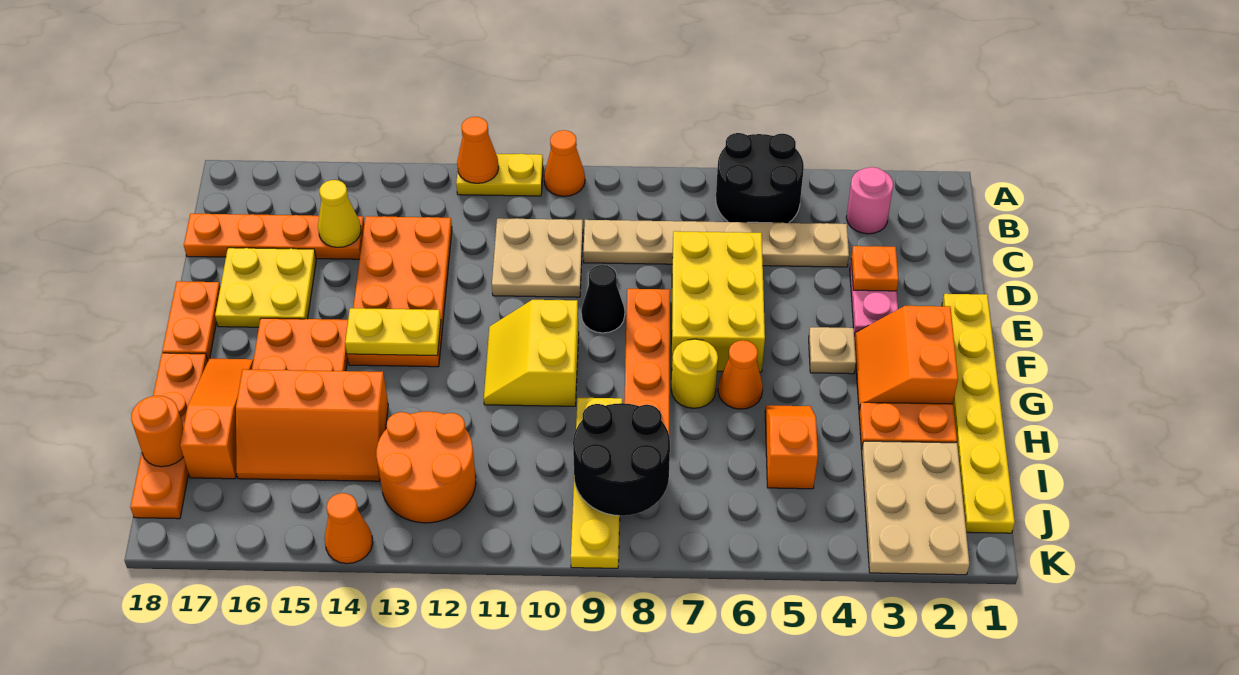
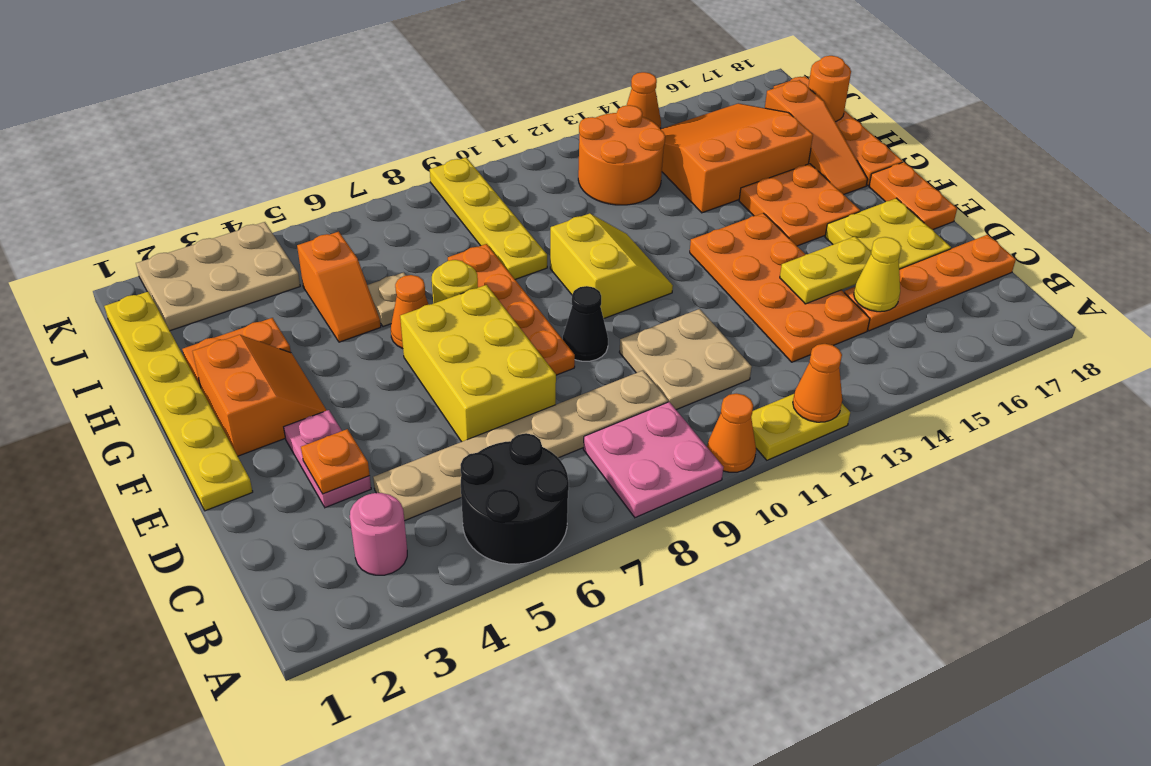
none -> pink plate A8:B9 level 1
tan plate F4 level 1 -> tan plate H6 level 1
yellow plate F13:F14 level 2 -> yellow plate D14:D15 level 2
orange slope H14:I16 level 1 top H -> orange slope H14:J16 level 1 top H
tan plate I2:K3 level 1 -> tan plate J2:K4 level 1
black round brick I8:J9 level 2 -> none

